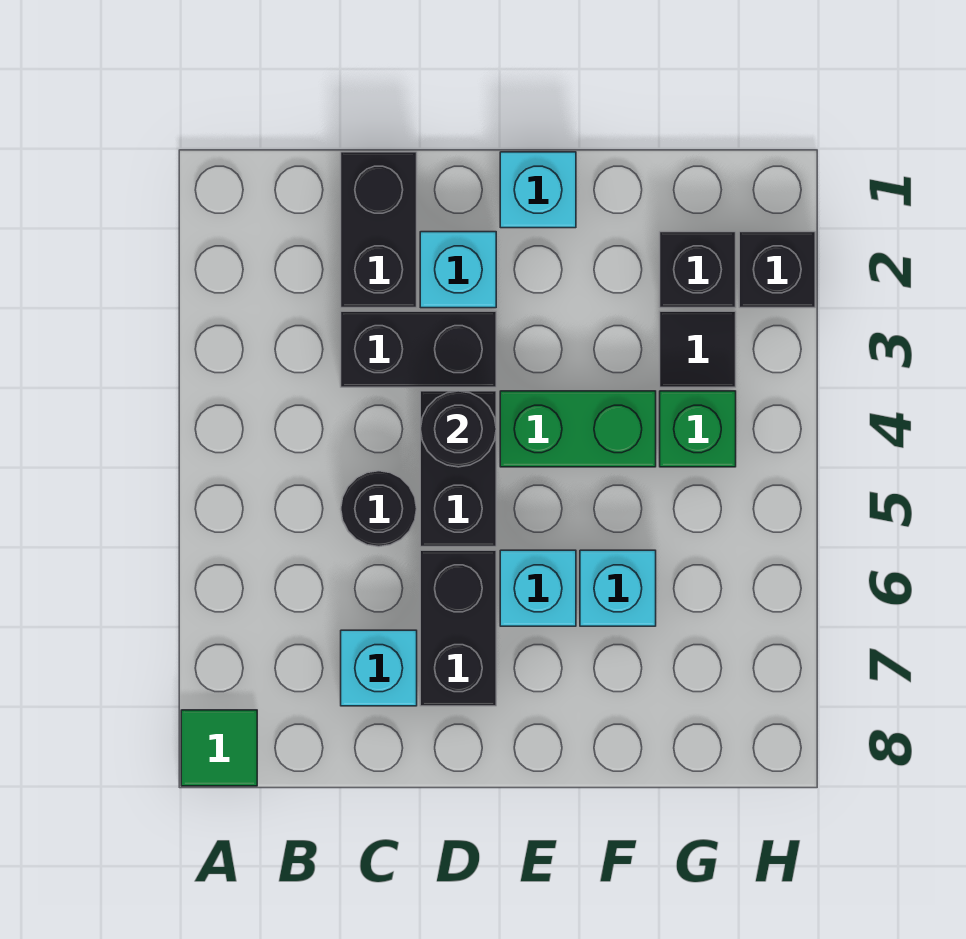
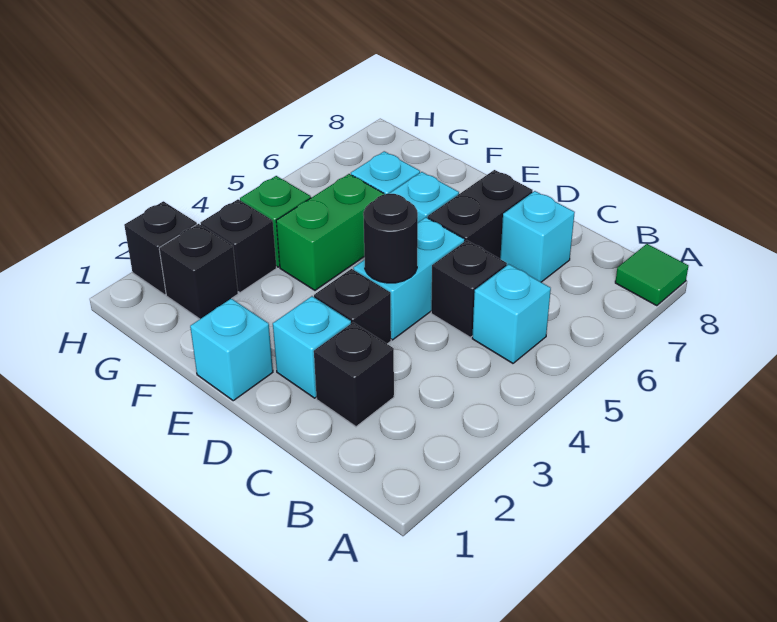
none -> cyan brick B5 level 1
black brick C1:C2 level 1 -> black brick C2 level 1
black brick C3:D3 level 1 -> black brick D3 level 1
black round brick C5 level 1 -> black brick C5 level 1
black brick D4:D5 level 1 -> cyan brick D4:D5 level 1
green brick E4:F4 level 1 -> green brick F4:F5 level 1
black tile G3 level 1 -> black brick G3 level 1

